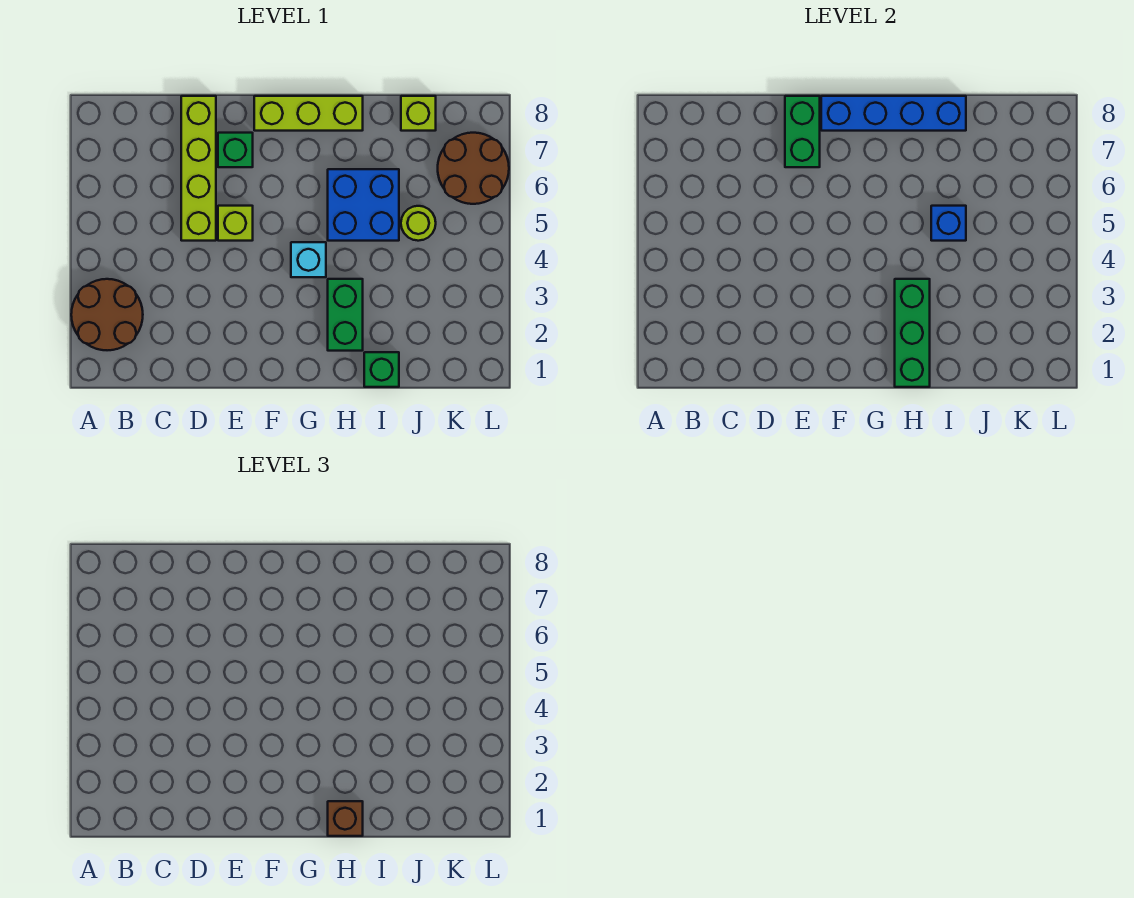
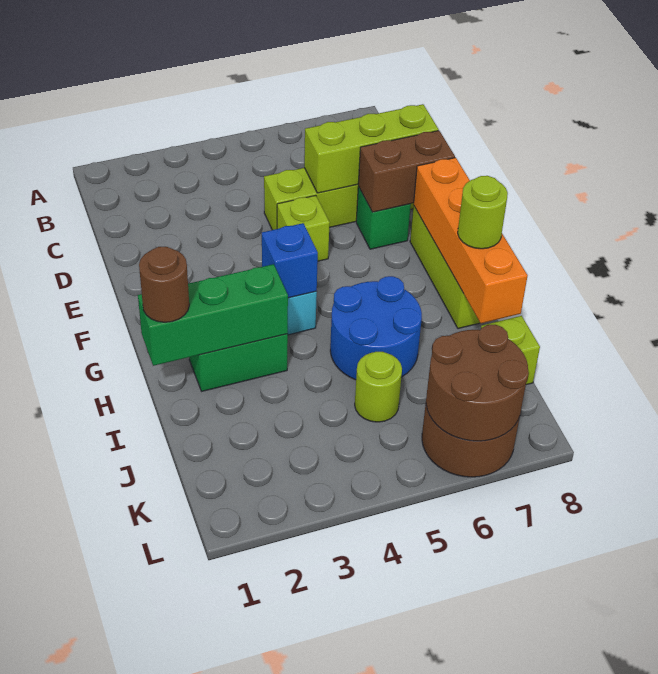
brown round brick A2:B3 level 1 -> brown round brick K6:L7 level 2
none -> lime brick D6:D8 level 2
green brick E7:E8 level 2 -> brown brick E7:E8 level 2
blue brick F8:I8 level 2 -> orange brick F8:I8 level 2
brown brick H1 level 3 -> brown round brick H1 level 3
blue brick H5:I6 level 1 -> blue round brick H5:I6 level 1
none -> lime round brick H8 level 3
green brick I1 level 1 -> none
blue brick I5 level 2 -> blue brick G4 level 2

